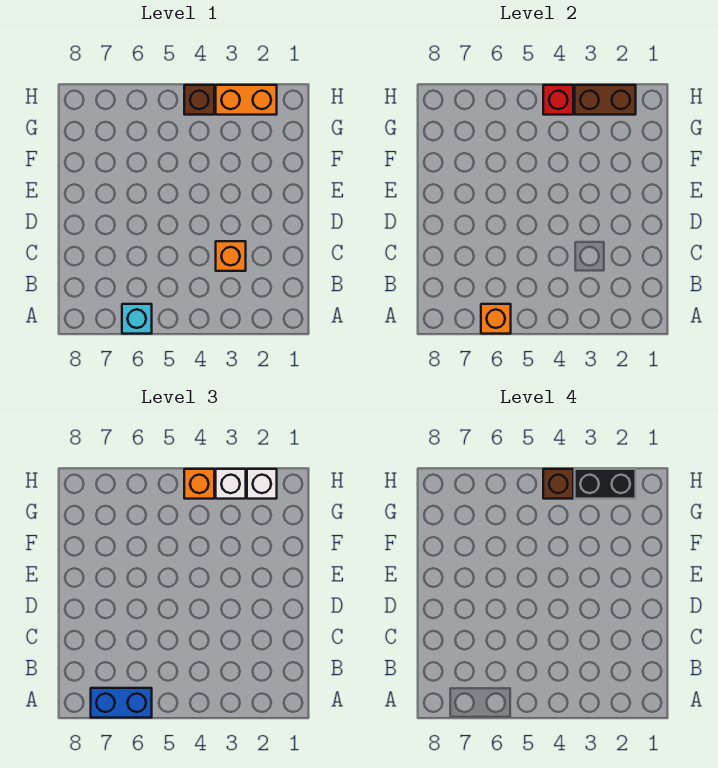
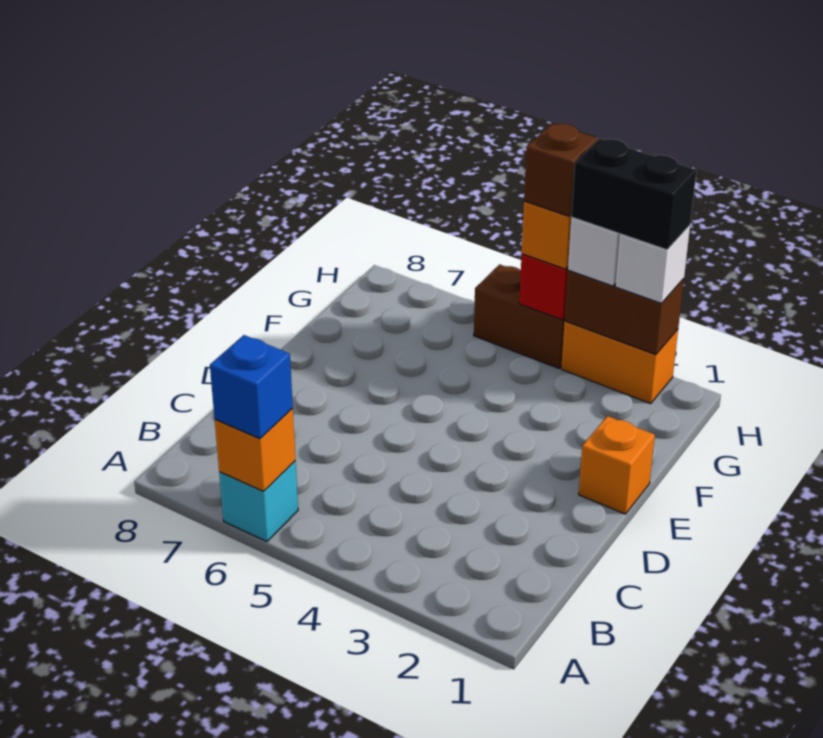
blue brick A6:A7 level 3 -> blue brick A6 level 3
orange brick C3 level 1 -> orange brick E1 level 1
brown brick H4 level 1 -> brown brick H4:H5 level 1

